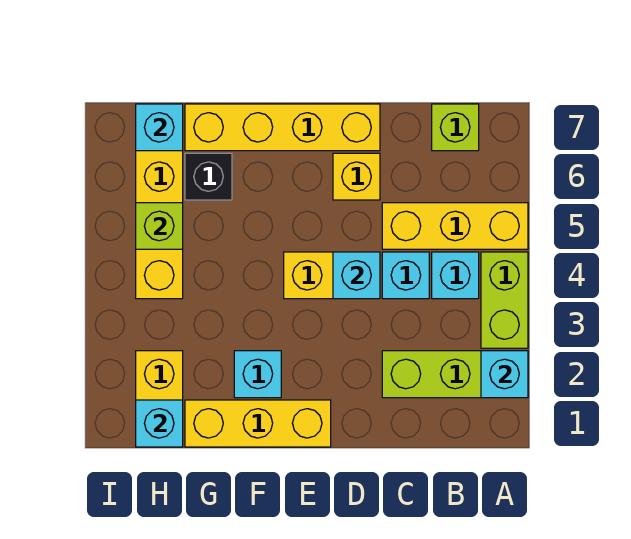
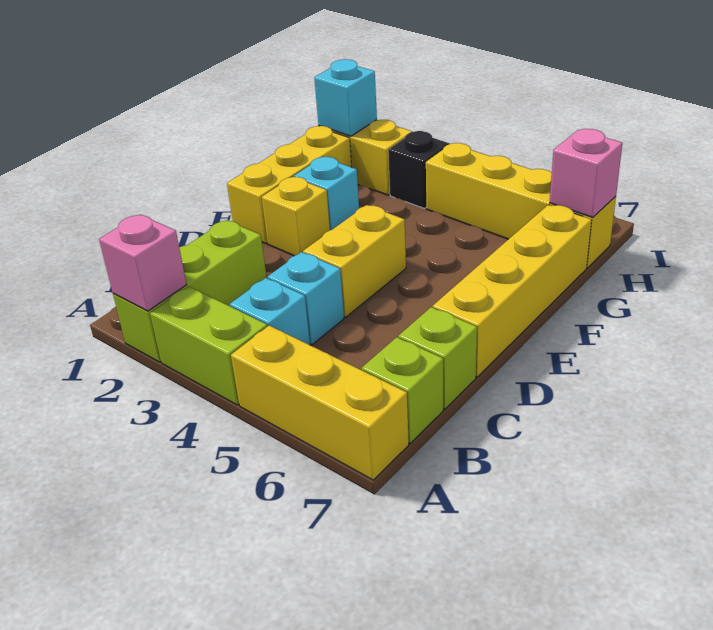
cyan brick A2 level 2 -> pink brick A2 level 2
yellow brick A5:C5 level 1 -> yellow brick A5:A7 level 1
cyan brick D4 level 2 -> none
yellow brick D6 level 1 -> yellow brick E2 level 1
black brick G6 level 1 -> black brick H3 level 1
lime brick H5 level 2 -> lime brick C7 level 1
cyan brick H7 level 2 -> pink brick H7 level 2

